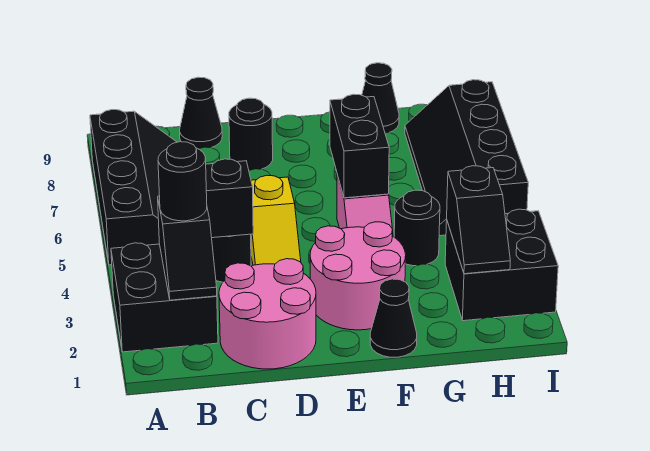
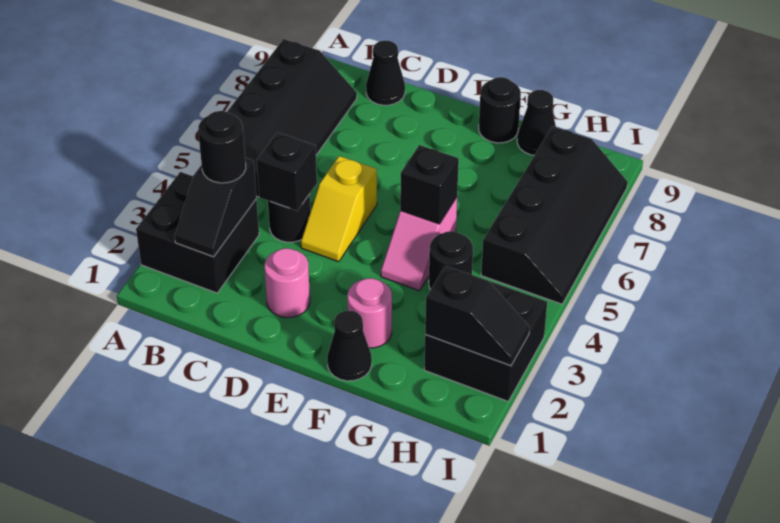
pink round brick C1:D2 level 1 -> pink round brick D2 level 1
black round brick D8 level 1 -> black round brick F9 level 1
pink round brick E2:F3 level 1 -> pink round brick F2 level 1
black brick F5:F6 level 2 -> black brick F5 level 2
black slope H2:H3 level 2 top 3 -> black slope H2:I2 level 2 top H
black slope H5:I8 level 1 top I -> black slope H5:I8 level 1 top H

